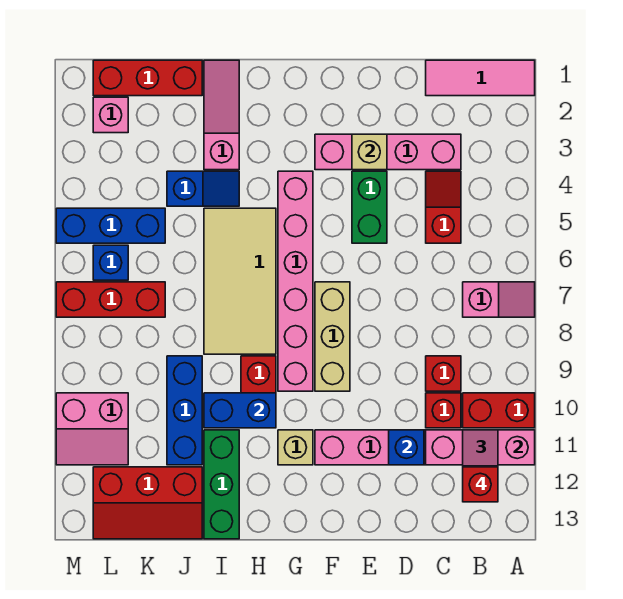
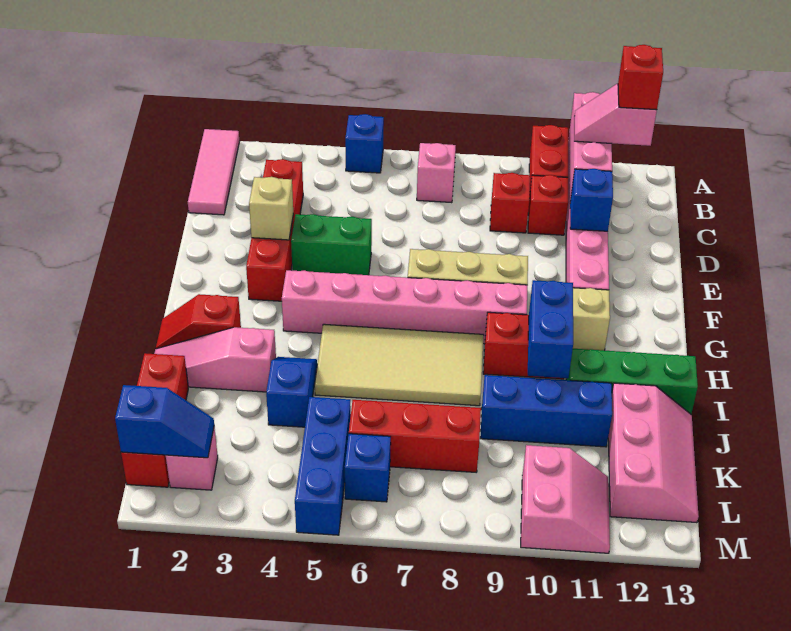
none -> blue brick A5 level 1
pink brick C3:F3 level 1 -> red brick C3:F3 level 1
red slope C4:C5 level 1 top 5 -> red slope H1:H2 level 1 top 2
red slope J12:L13 level 1 top 12 -> pink slope J12:L13 level 1 top 12
red brick K7:M7 level 1 -> red brick K6:K8 level 1
none -> blue slope L1:L2 level 2 top 1

